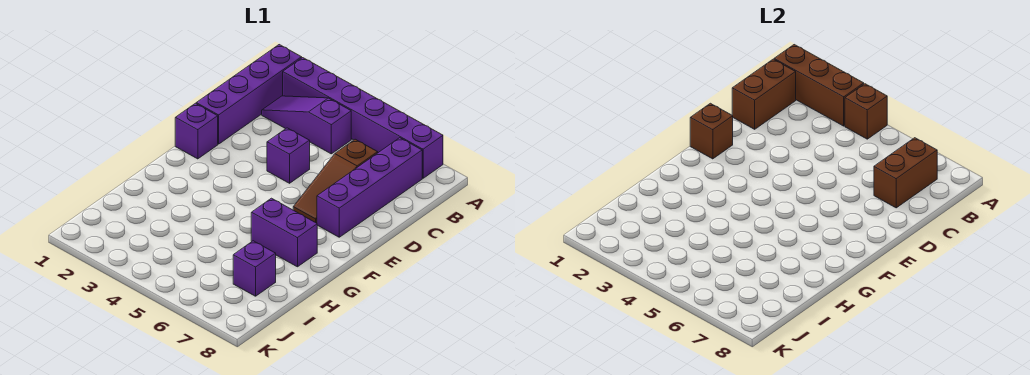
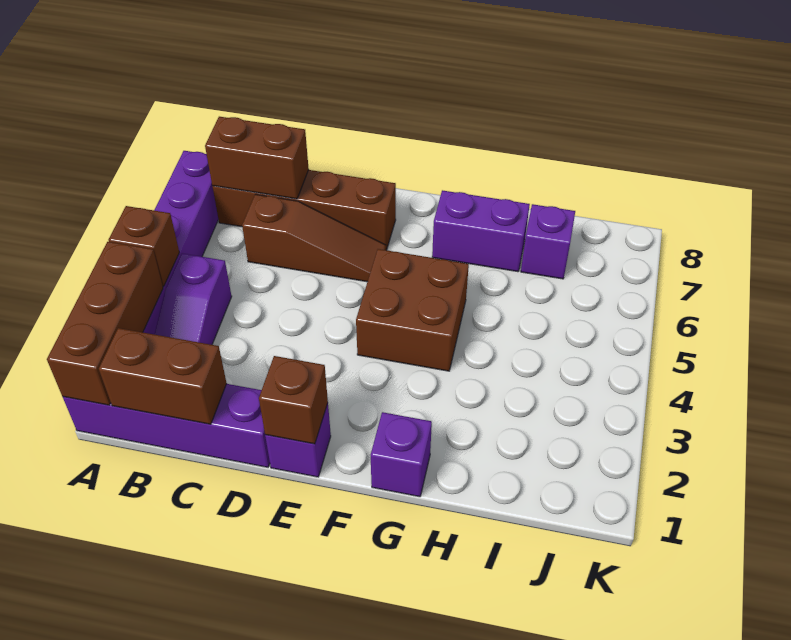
purple brick B7:E7 level 1 -> brown brick B7:E7 level 1
purple brick D4 level 1 -> purple brick G1 level 1
none -> brown brick F4:G5 level 1
purple brick G6:G7 level 1 -> purple brick G7:H7 level 1

